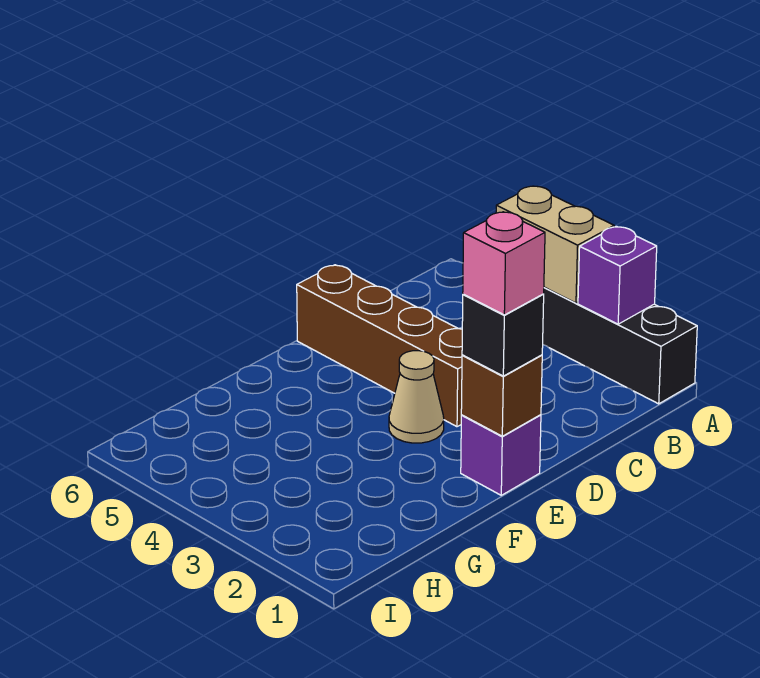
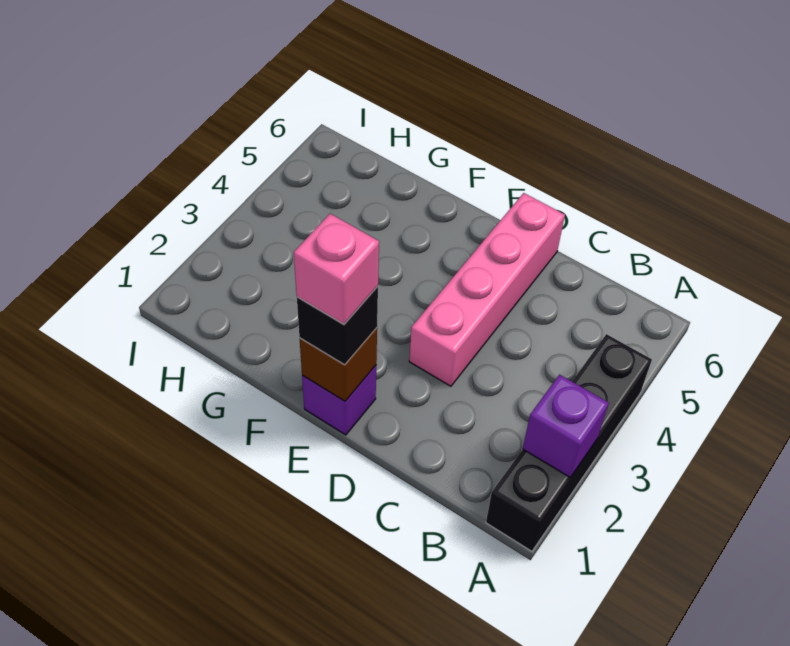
tan brick A3:A4 level 2 -> none
brown brick D3:D6 level 1 -> pink brick D3:D6 level 1
tan cone E3 level 1 -> none

